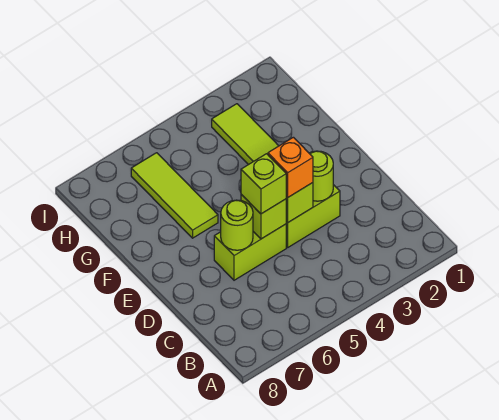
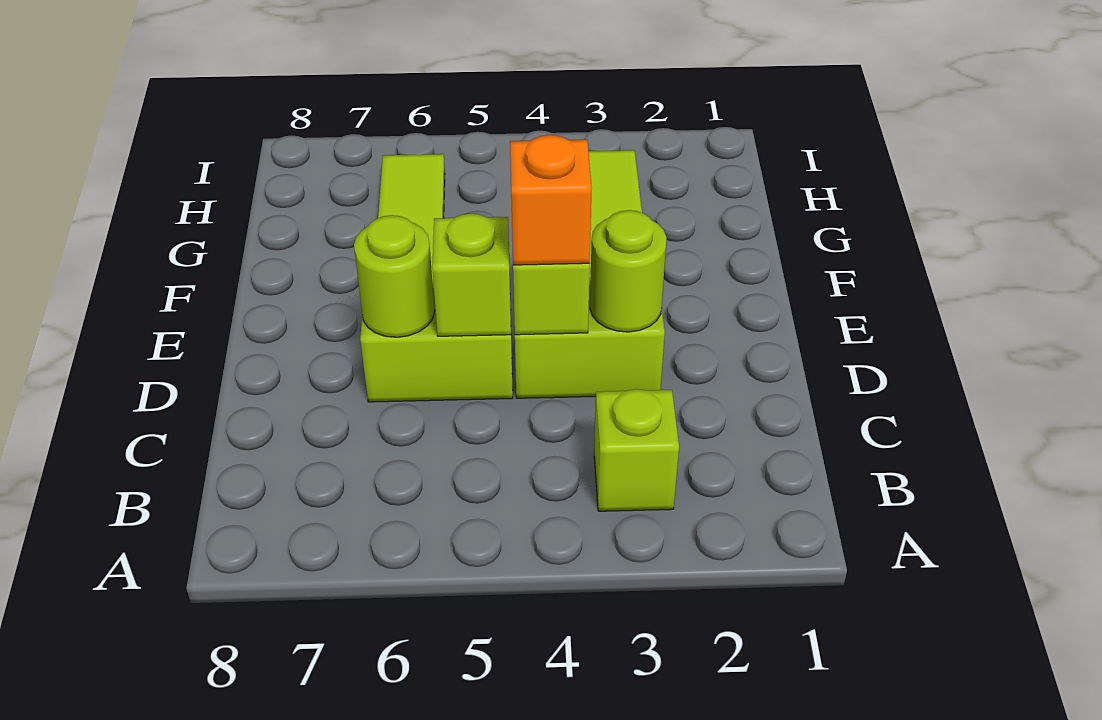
lime brick D5 level 3 -> lime brick B3 level 1

